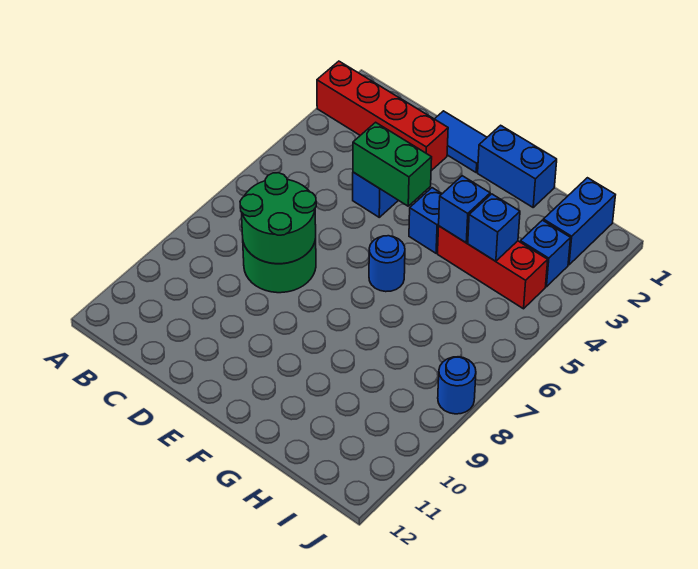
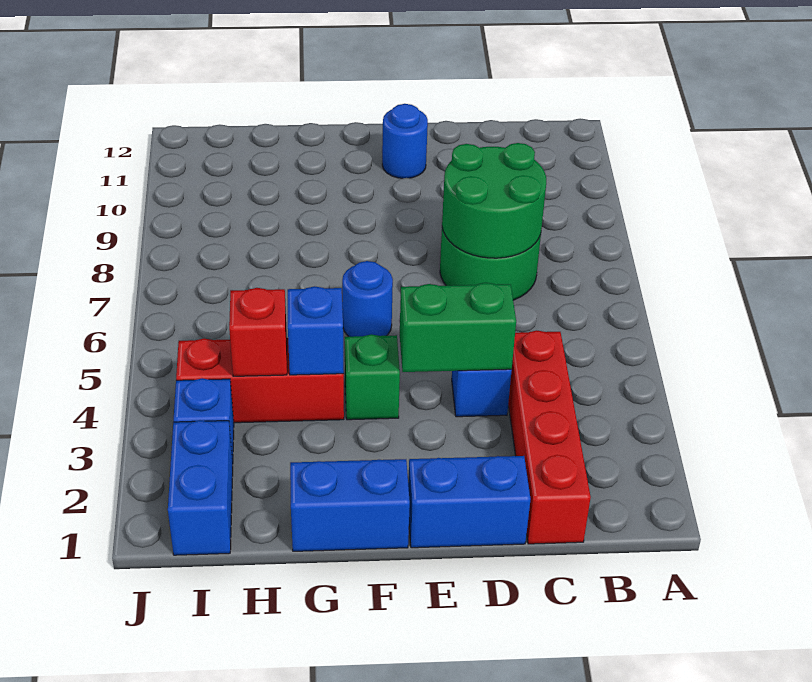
red brick A2:D2 level 1 -> red brick C1:C4 level 1
blue tile D1:E1 level 1 -> blue brick D1:E1 level 1
blue brick F4 level 1 -> green brick F4 level 1
blue brick H4 level 2 -> red brick H4 level 2
blue round brick J8 level 1 -> blue round brick E11 level 1

